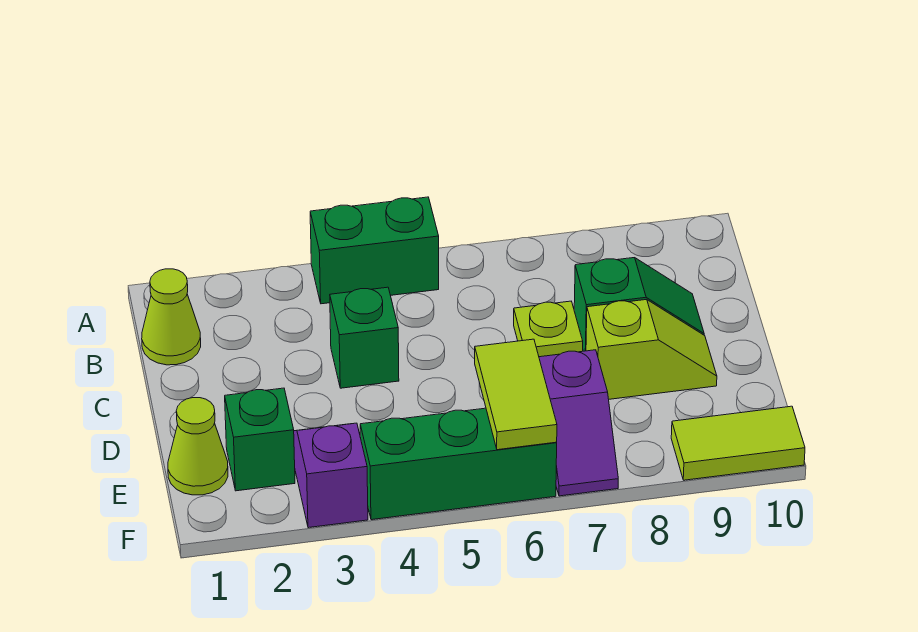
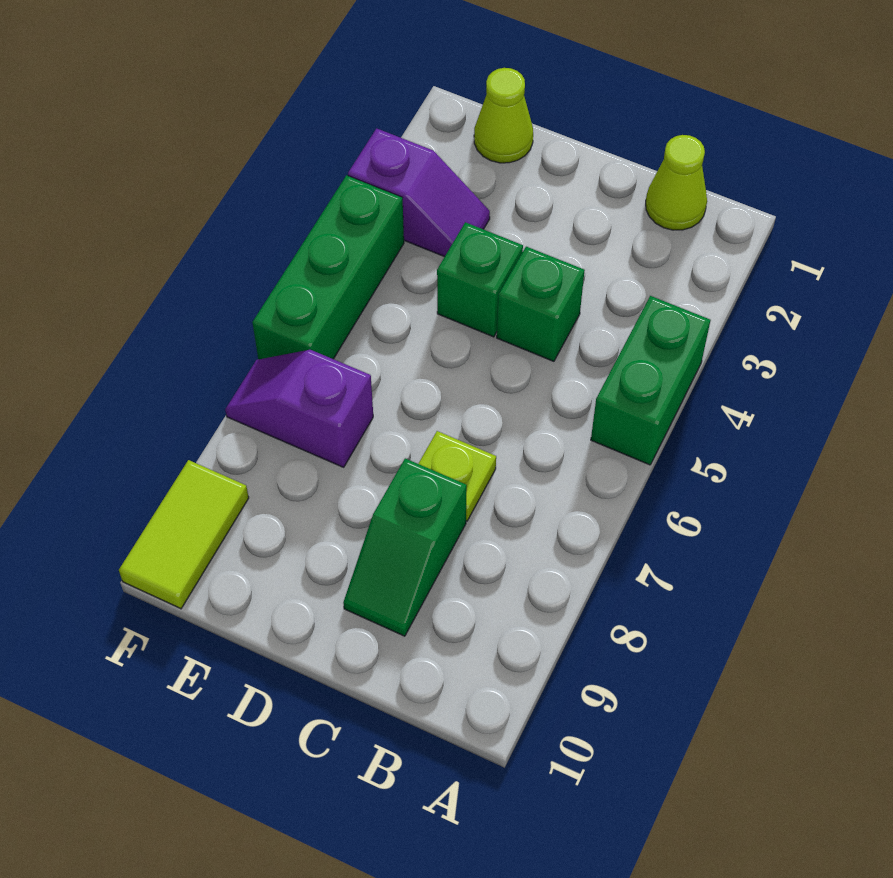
lime slope D8:D9 level 1 top 8 -> none
green brick E2 level 1 -> green brick D4 level 1
lime tile E6:F6 level 2 -> none

